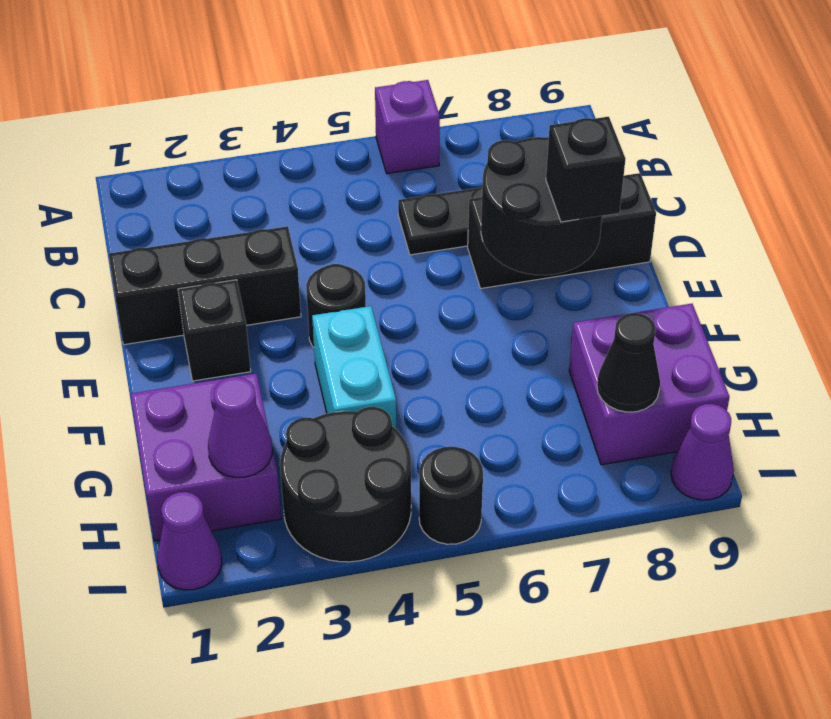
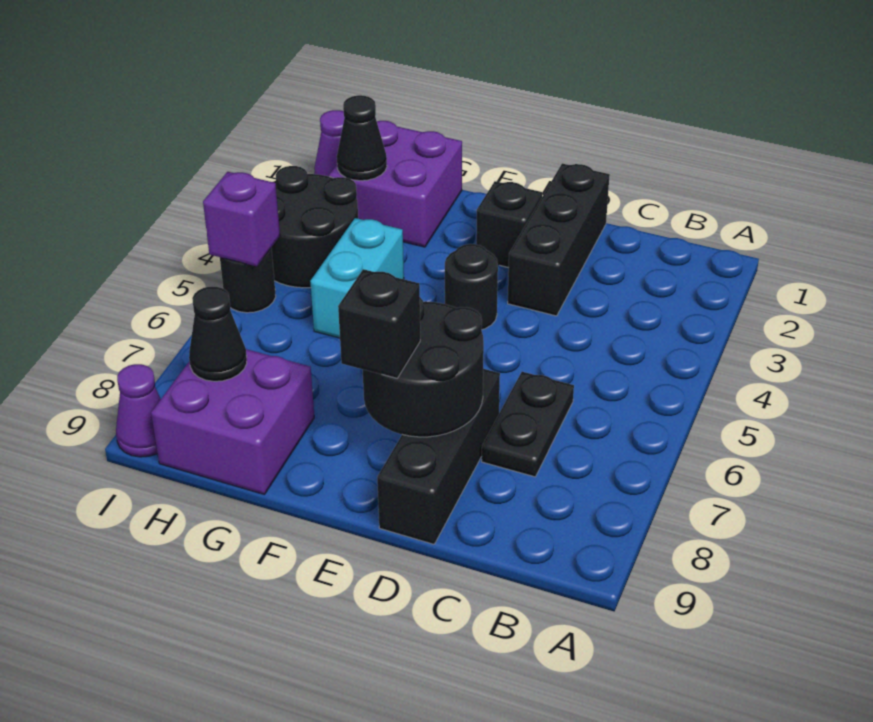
purple brick A6 level 1 -> purple brick I5 level 2
cyan brick F4:G4 level 1 -> cyan brick G4:G5 level 1
purple cone H2 level 2 -> black cone H2 level 2

